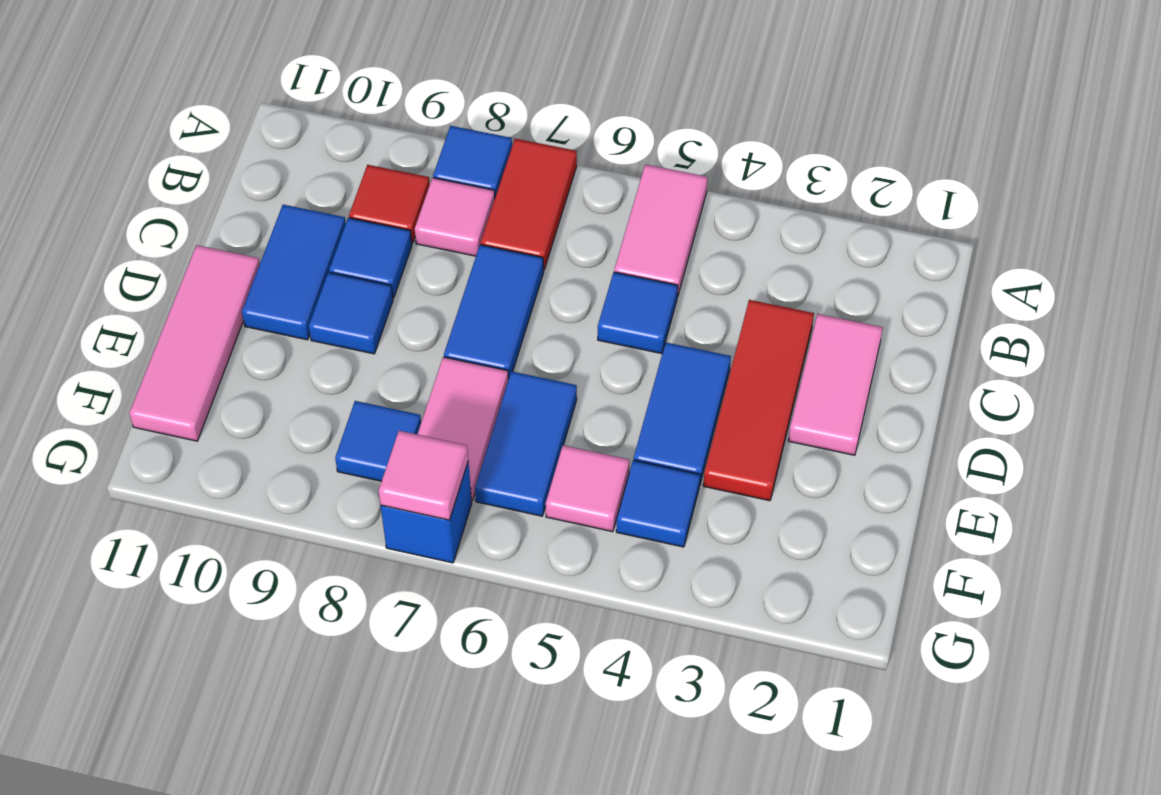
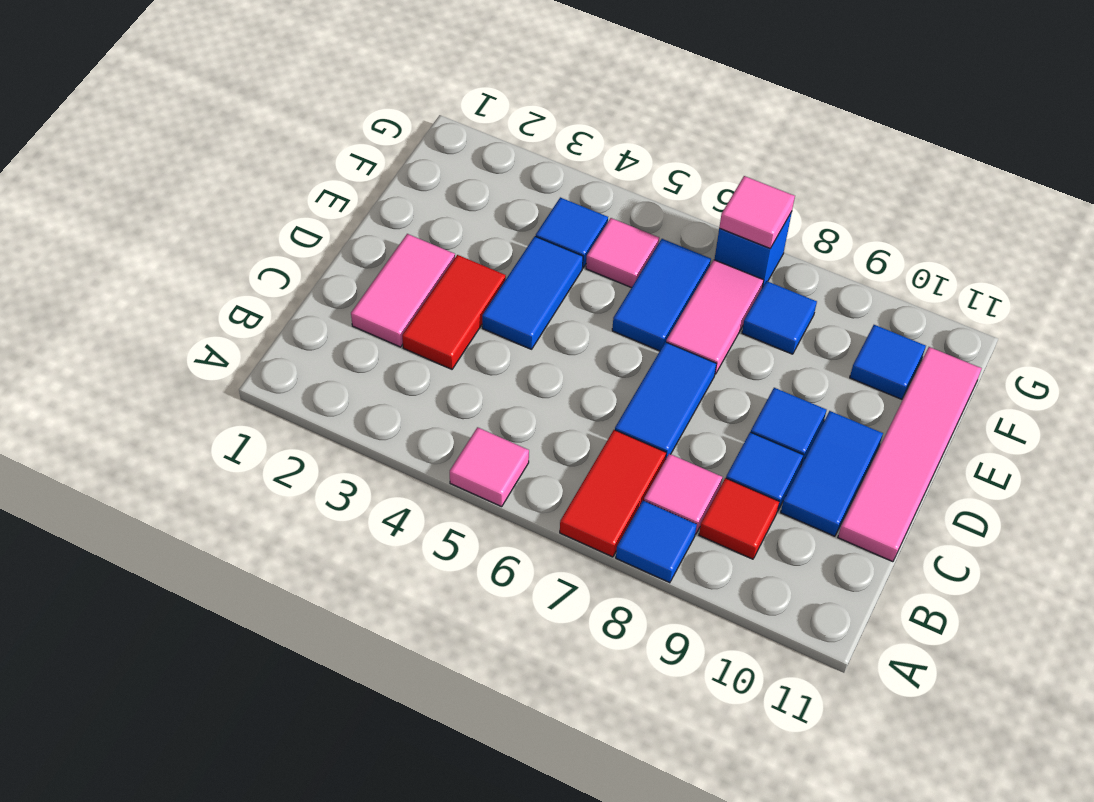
pink tile A5:B5 level 1 -> pink tile A5 level 1
red tile C3:E3 level 1 -> red tile C3:D3 level 1
blue tile C5 level 1 -> blue tile F10 level 1
pink tile D11:F11 level 1 -> pink tile C11:F11 level 1

